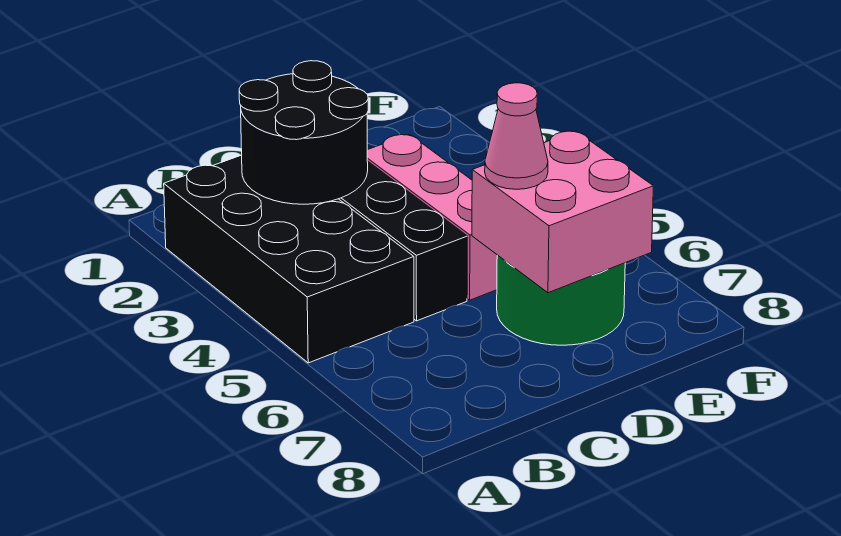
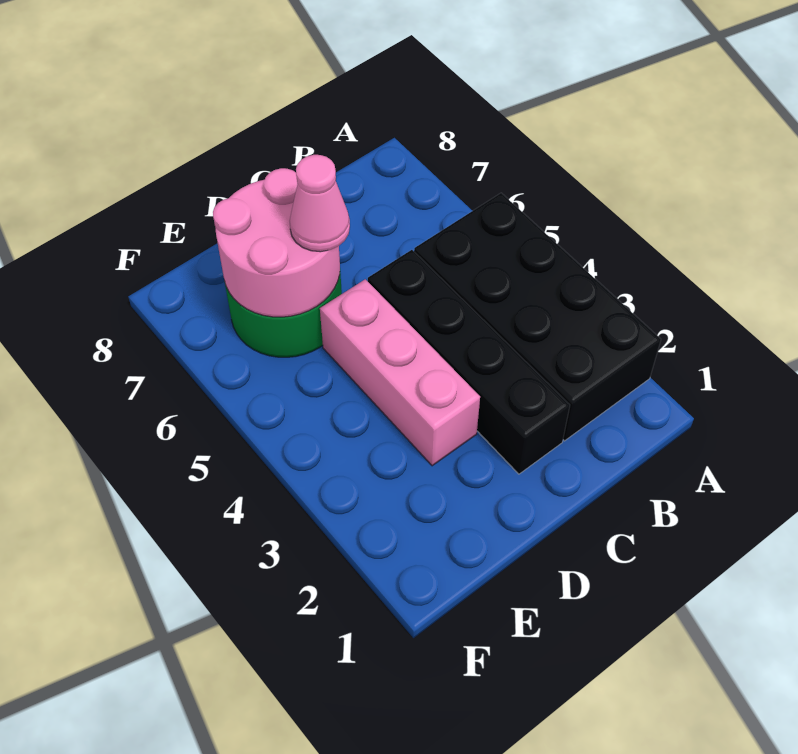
black round brick B2:C3 level 2 -> none
pink brick D6:E7 level 2 -> pink round brick D6:E7 level 2

